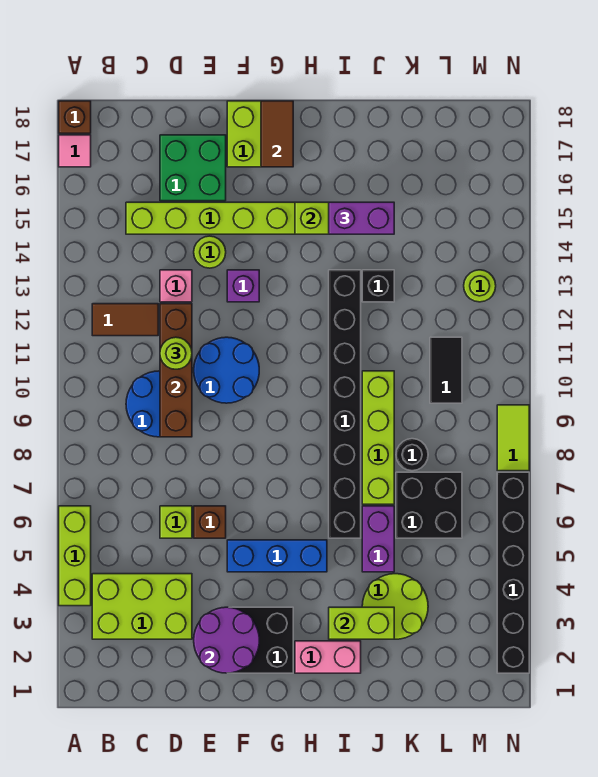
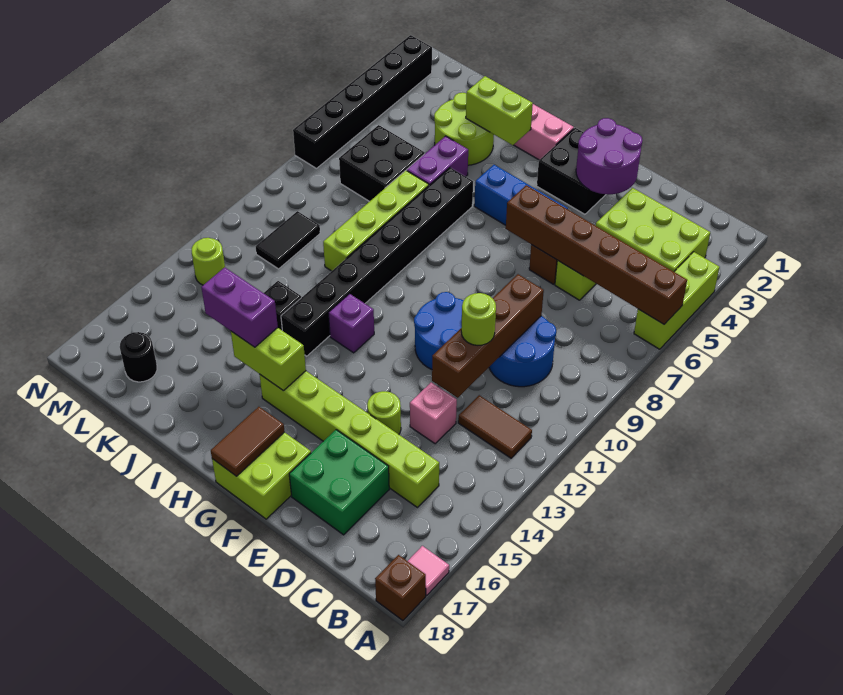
none -> brown brick A6:F6 level 2
purple brick F13 level 1 -> purple brick H12 level 1
black round brick K8 level 1 -> black round brick L17 level 1
lime tile N8:N9 level 1 -> none

